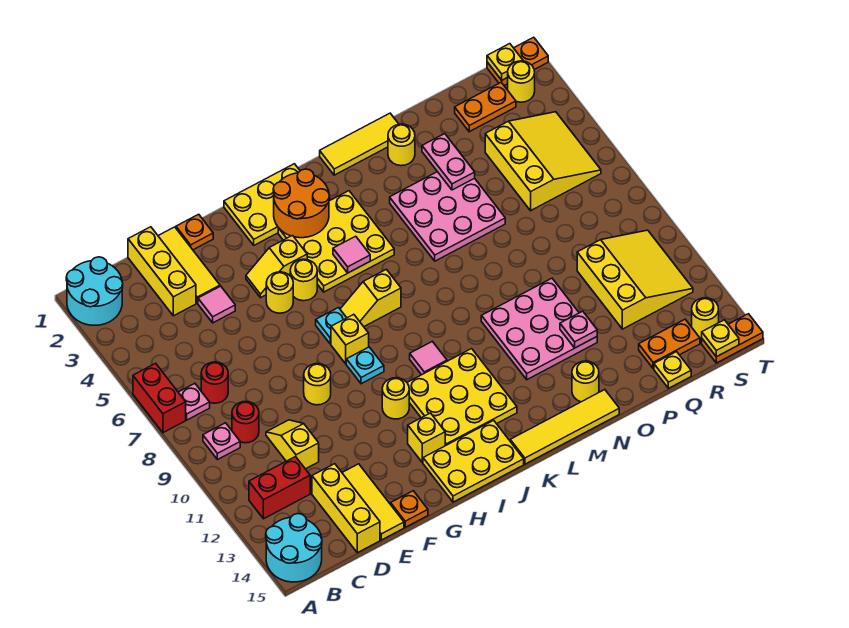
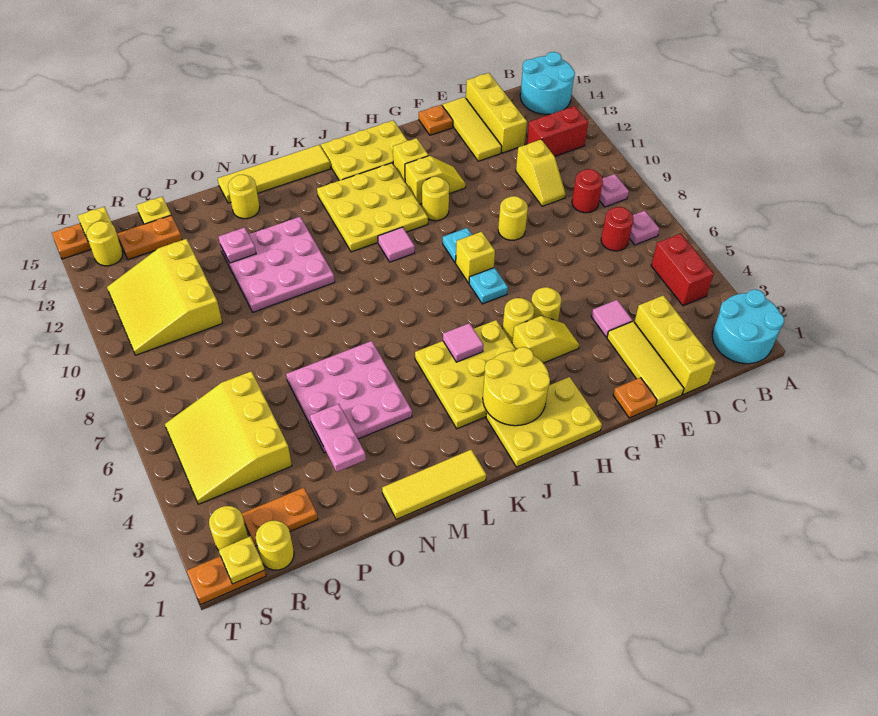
red brick A6:A7 level 1 -> red brick B4:B5 level 1
orange round brick I2:J3 level 2 -> yellow round brick I2:J3 level 2
yellow slope I7:J7 level 1 top J -> yellow slope G12:H12 level 1 top H
yellow round brick N2 level 1 -> yellow round brick R1 level 1

